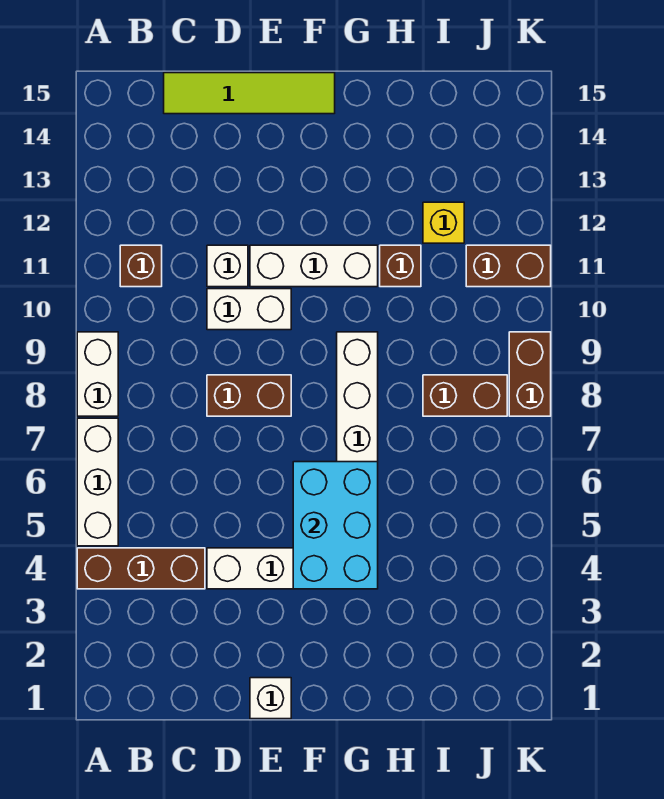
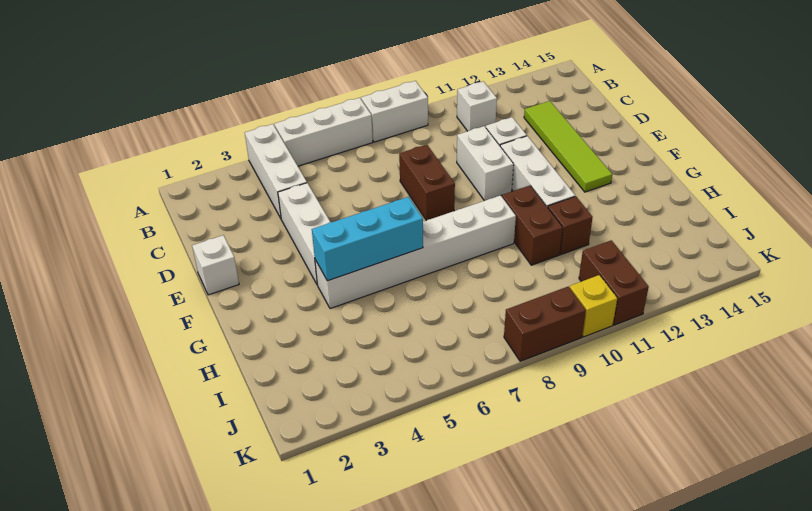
brown brick A4:C4 level 1 -> white brick A4:C4 level 1
brown brick B11 level 1 -> white brick B11 level 1
lime tile C15:F15 level 1 -> lime tile C13:F13 level 1
cyan brick F4:G6 level 2 -> cyan brick G4:G6 level 2
brown brick I8:J8 level 1 -> brown brick G10:H10 level 1
yellow brick I12 level 1 -> yellow brick K10 level 1

